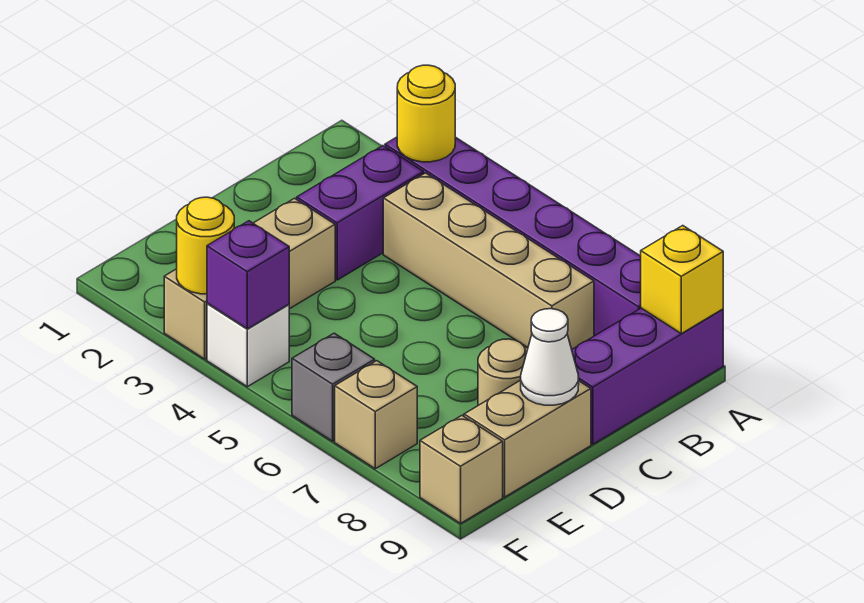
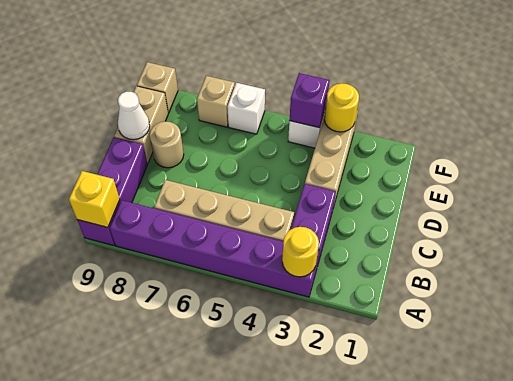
grey brick F6 level 1 -> white brick F6 level 1

